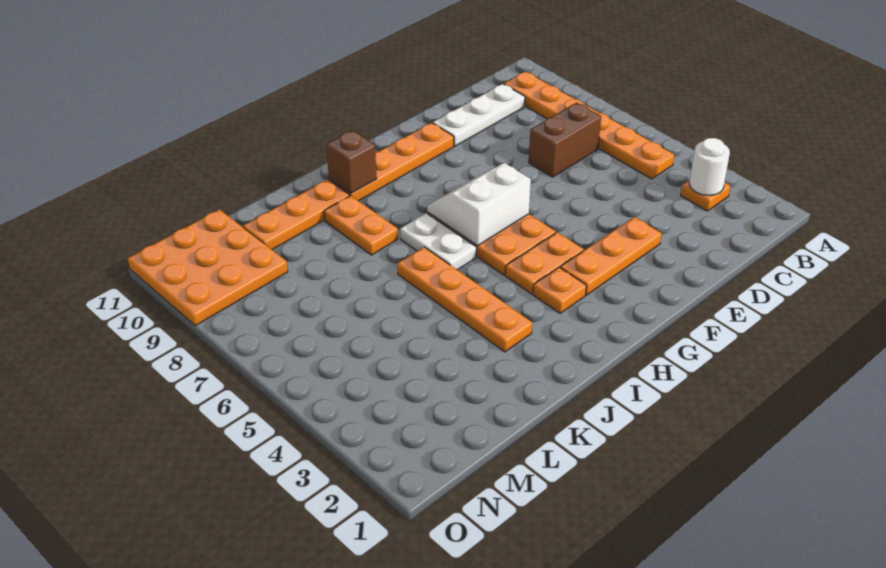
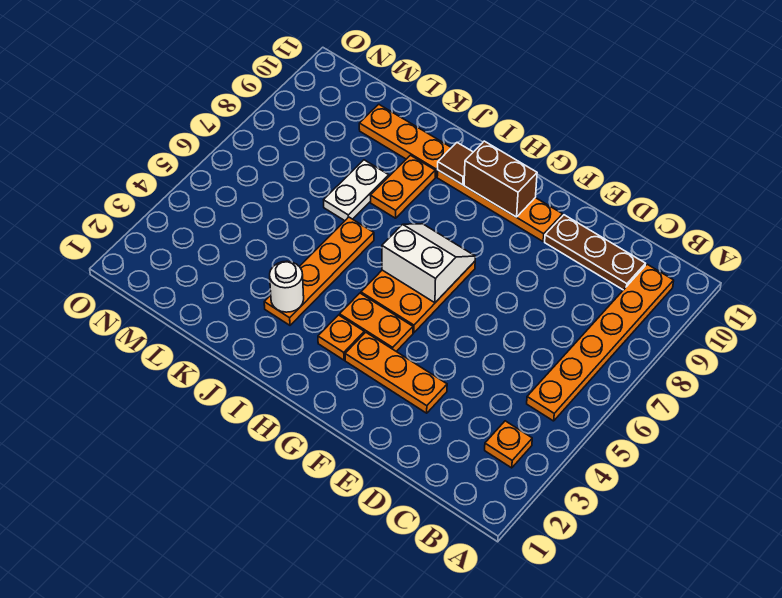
white round brick B3 level 2 -> white round brick J3 level 2
brown brick C7:D7 level 1 -> brown brick G10:H10 level 2
white plate C10:E10 level 1 -> brown plate C10:E10 level 1
white plate I6:I7 level 1 -> white plate K7:K8 level 1
brown brick I10 level 2 -> brown tile I10 level 2
orange plate M9:O11 level 1 -> none

